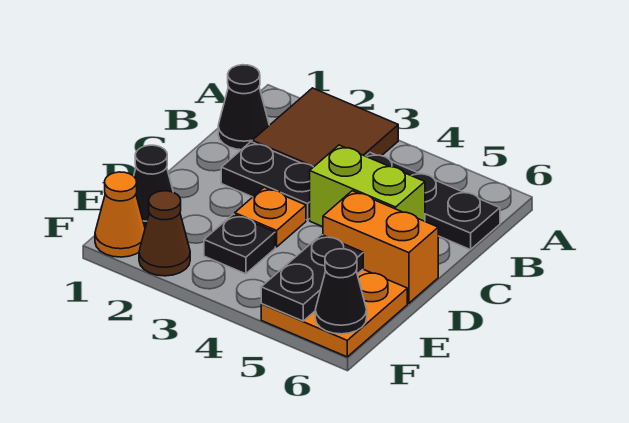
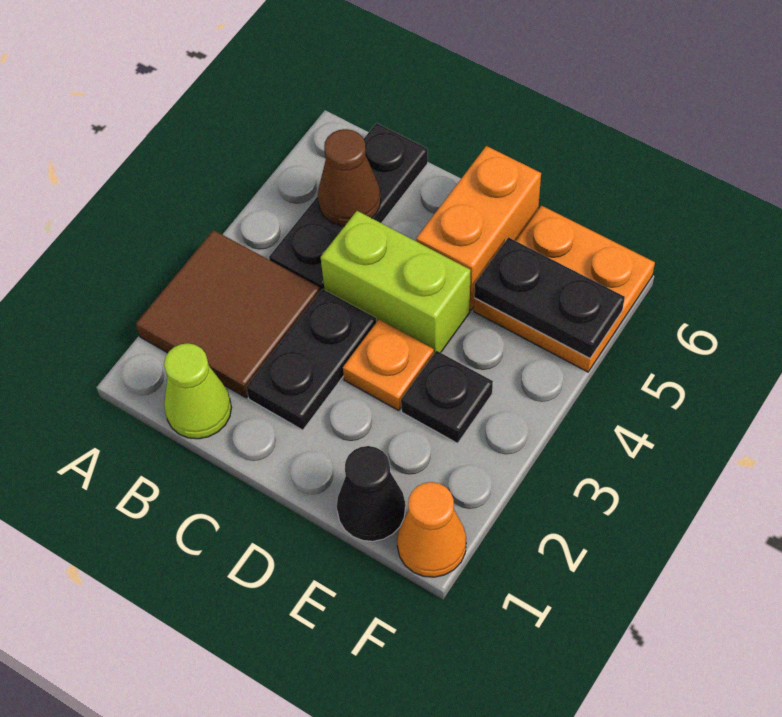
black cone B1 level 1 -> lime cone B1 level 1
lime brick C4:C5 level 1 -> lime brick C4:D4 level 1
brown cone F2 level 1 -> brown cone B5 level 2
black cone F6 level 2 -> none

